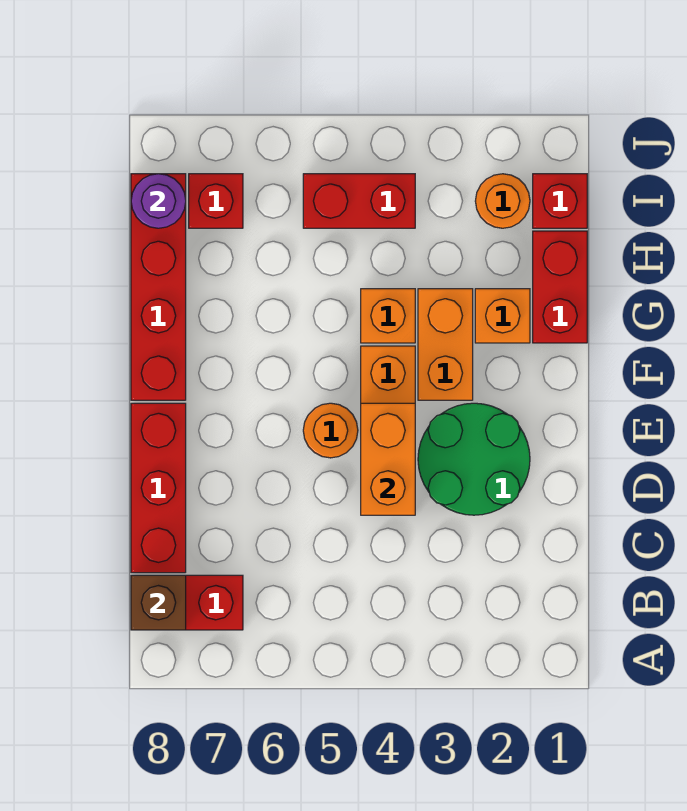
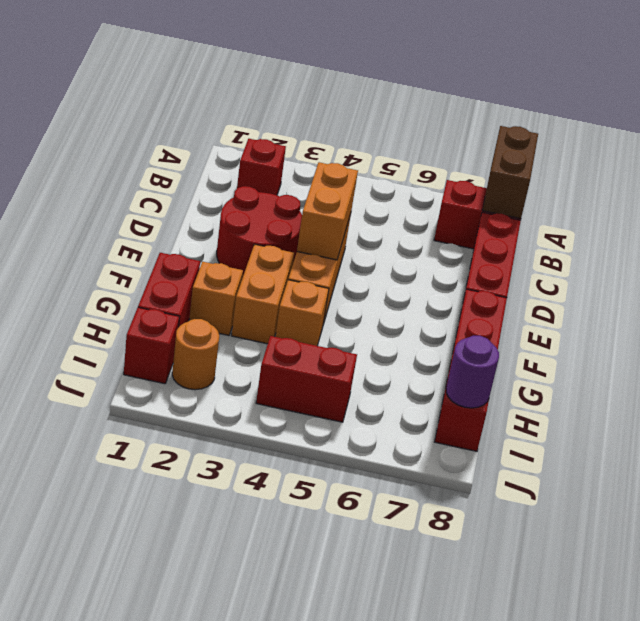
brown brick B8 level 2 -> brown brick A8:B8 level 2
green round brick D2:E3 level 1 -> red round brick D2:E3 level 1
orange round brick E5 level 1 -> none
red brick I7 level 1 -> red brick B2 level 1

